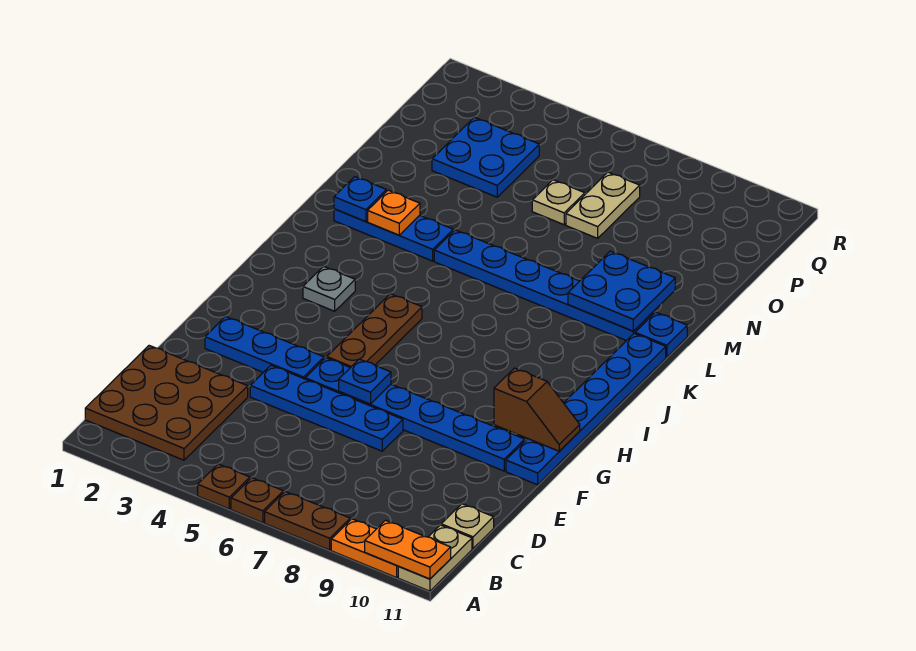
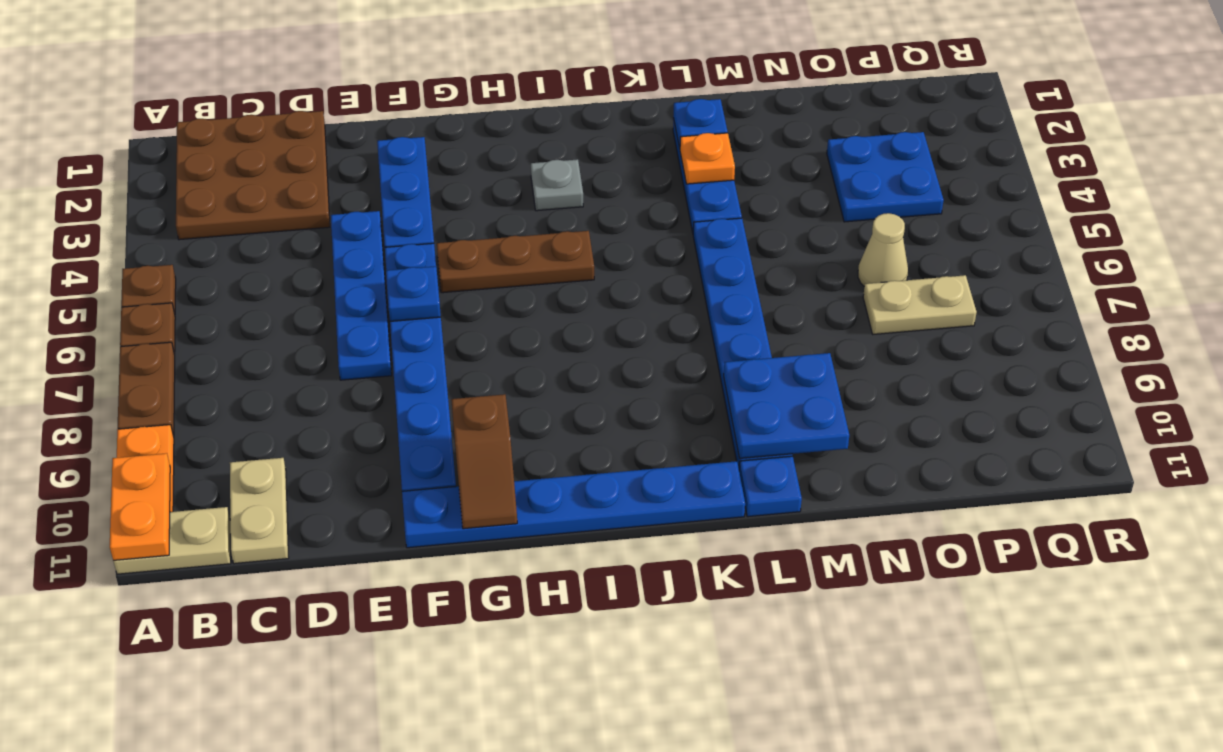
tan plate C11 level 1 -> tan plate C10:C11 level 1
tan plate O6 level 1 -> tan cone O6 level 1

